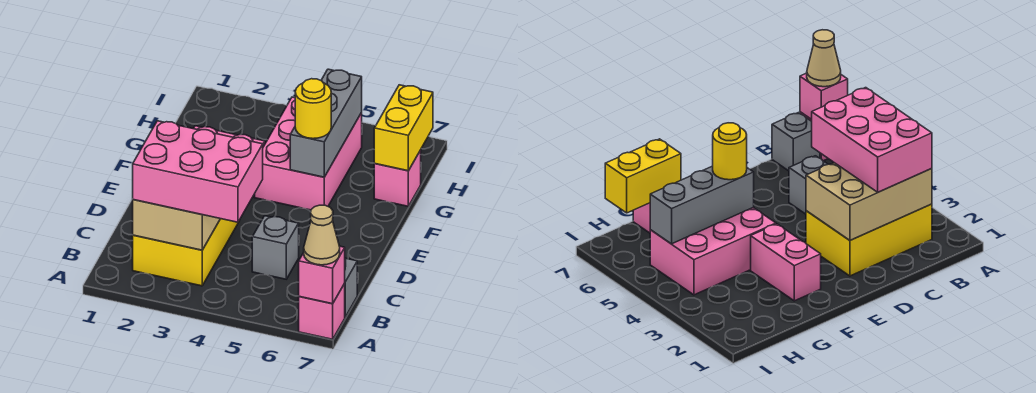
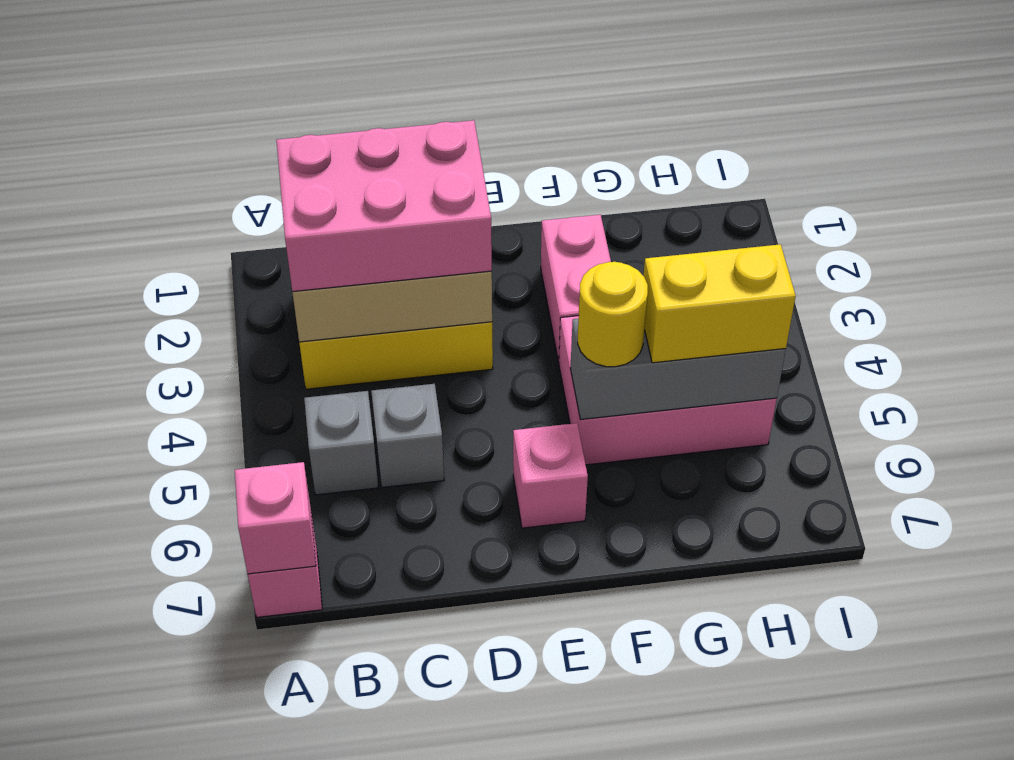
tan cone A7 level 3 -> none
pink brick B2:C4 level 3 -> pink brick B2:D3 level 3
grey brick B7 level 1 -> grey brick B5 level 1
pink brick G7 level 1 -> pink brick E6 level 1
yellow brick G7:H7 level 2 -> yellow brick G5:H5 level 3

